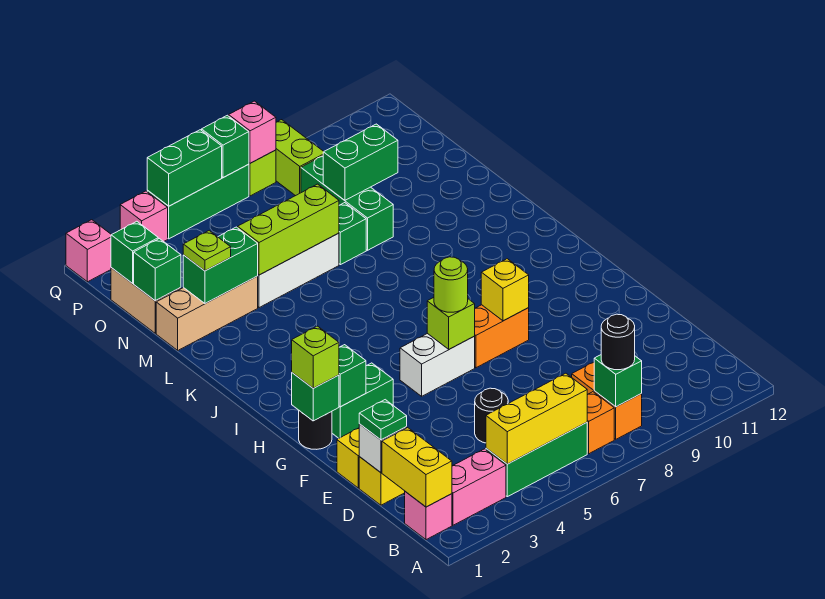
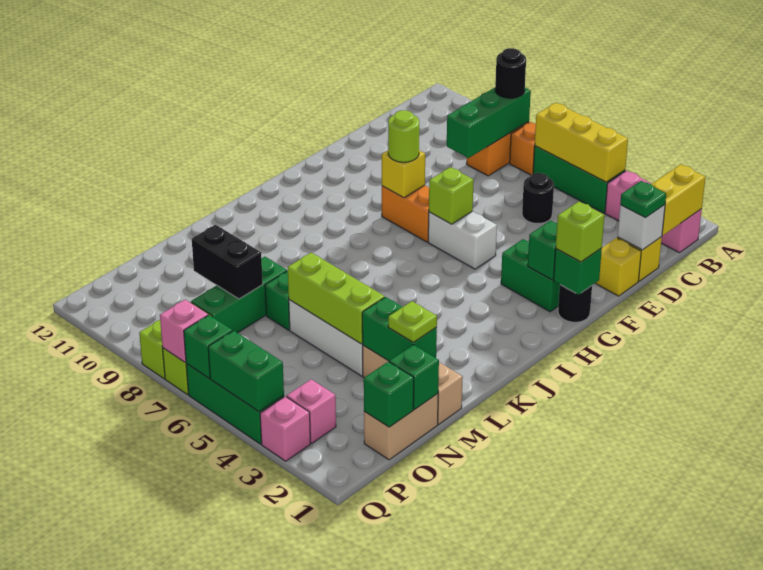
green brick B8 level 2 -> green brick B8:D8 level 2
lime round brick G6 level 3 -> lime round brick G8 level 3
green brick N8:N9 level 2 -> black brick N8:N9 level 2
pink brick Q1 level 1 -> pink brick P3 level 1

